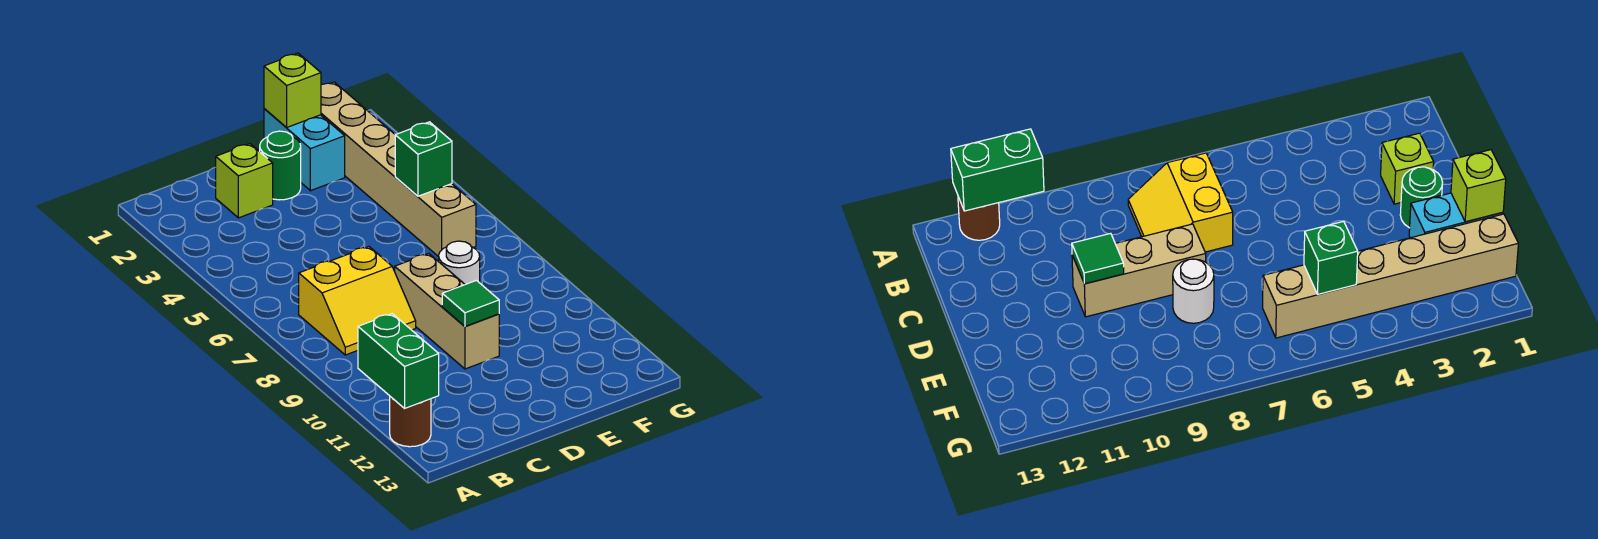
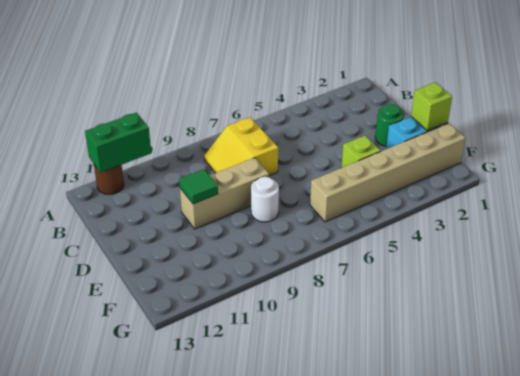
lime brick C2 level 1 -> lime brick E4 level 1
green brick F5 level 2 -> none

